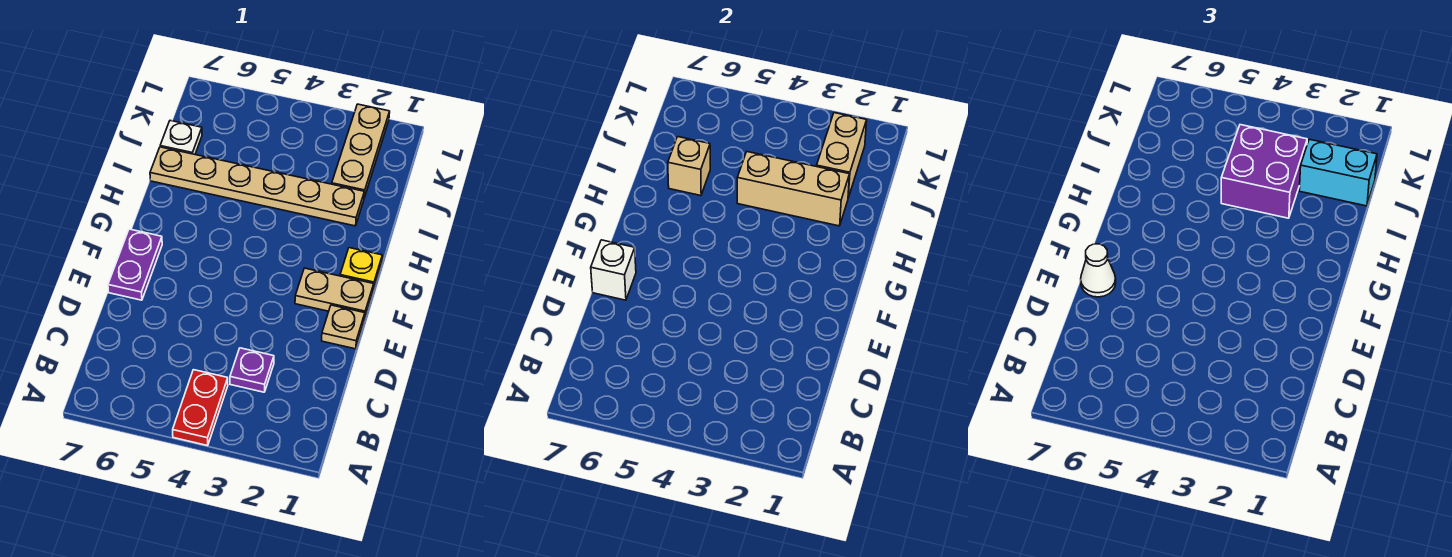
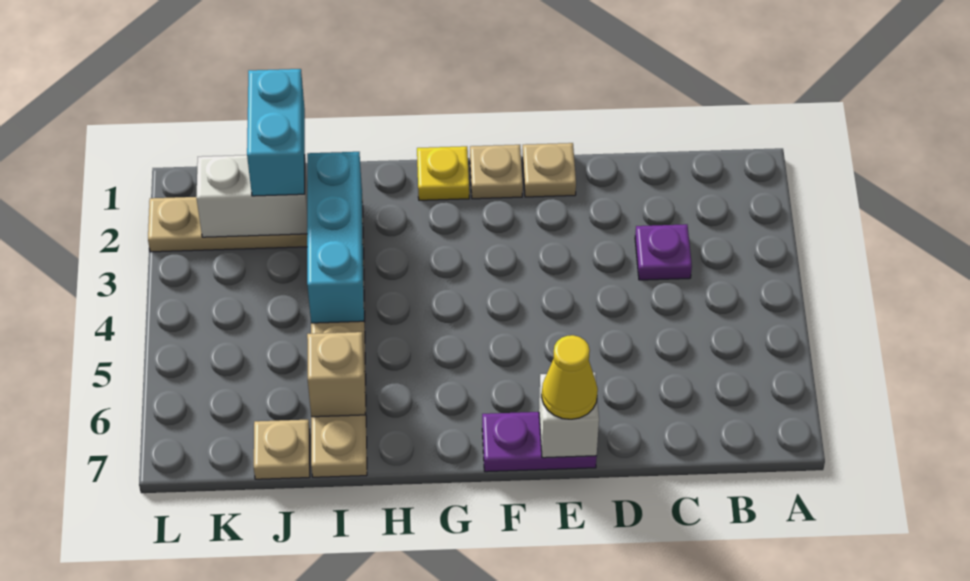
red plate A4:B4 level 1 -> none
white cone E7 level 3 -> yellow cone E7 level 3
tan plate F1:F2 level 1 -> tan plate F1 level 1
tan brick I2:I4 level 2 -> cyan brick I2:I4 level 2
purple brick I3:J4 level 3 -> none
tan brick J2:K2 level 2 -> white brick J2:K2 level 2
white plate J7 level 1 -> tan plate J7 level 1

